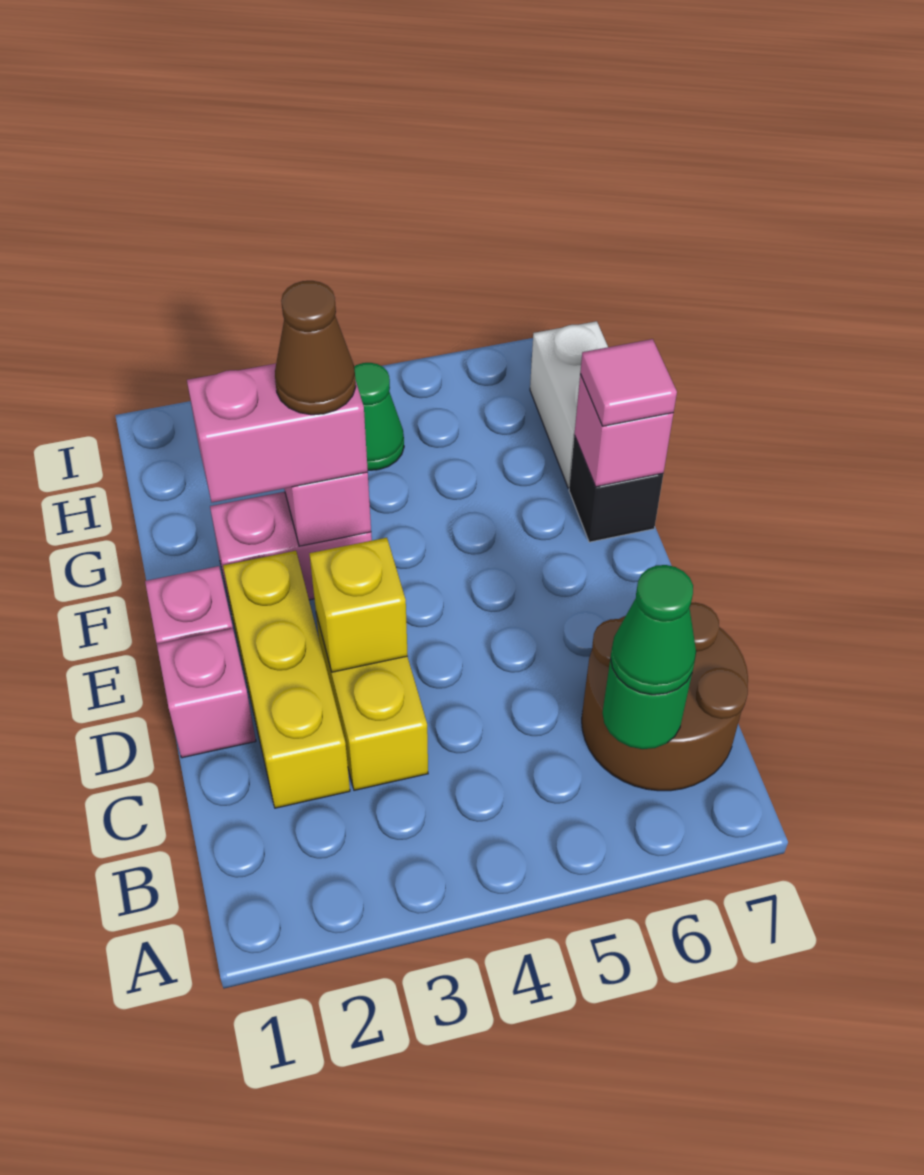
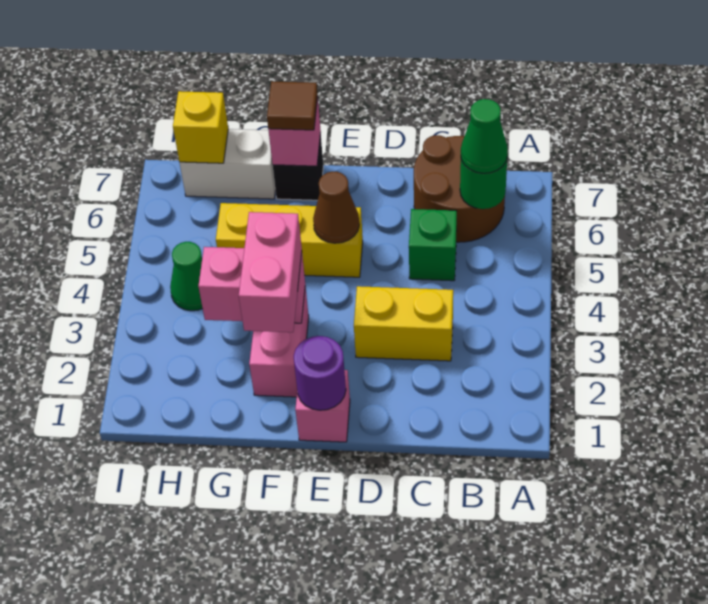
yellow brick C2:E2 level 1 -> yellow brick E5:G5 level 1
none -> green brick C5 level 1
pink brick D1 level 1 -> none
yellow brick D3 level 2 -> yellow brick H7 level 2
none -> purple round brick E1 level 2
brown cone F3 level 4 -> brown cone E5 level 2
pink tile F7 level 3 -> brown tile F7 level 3

